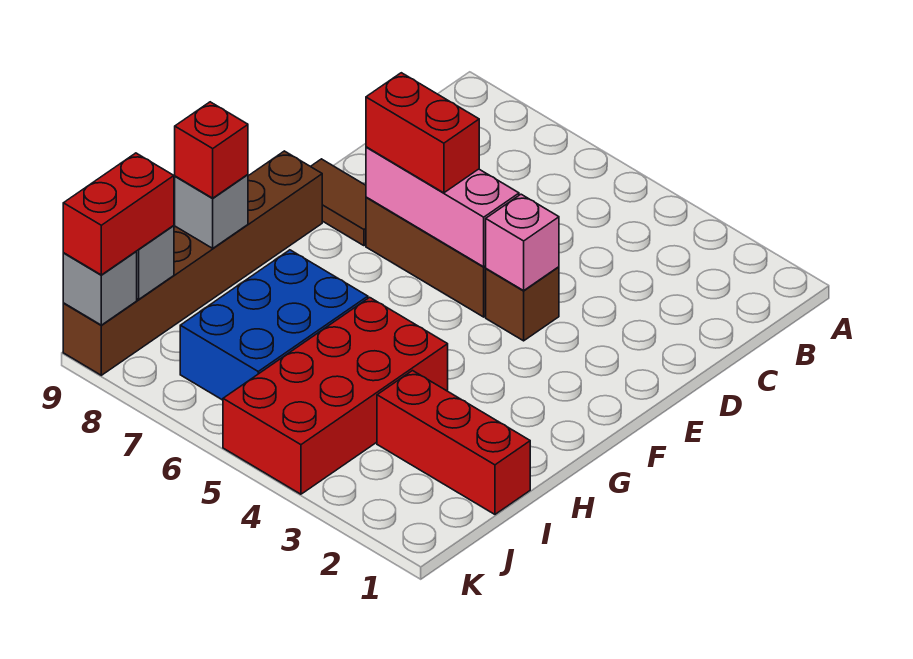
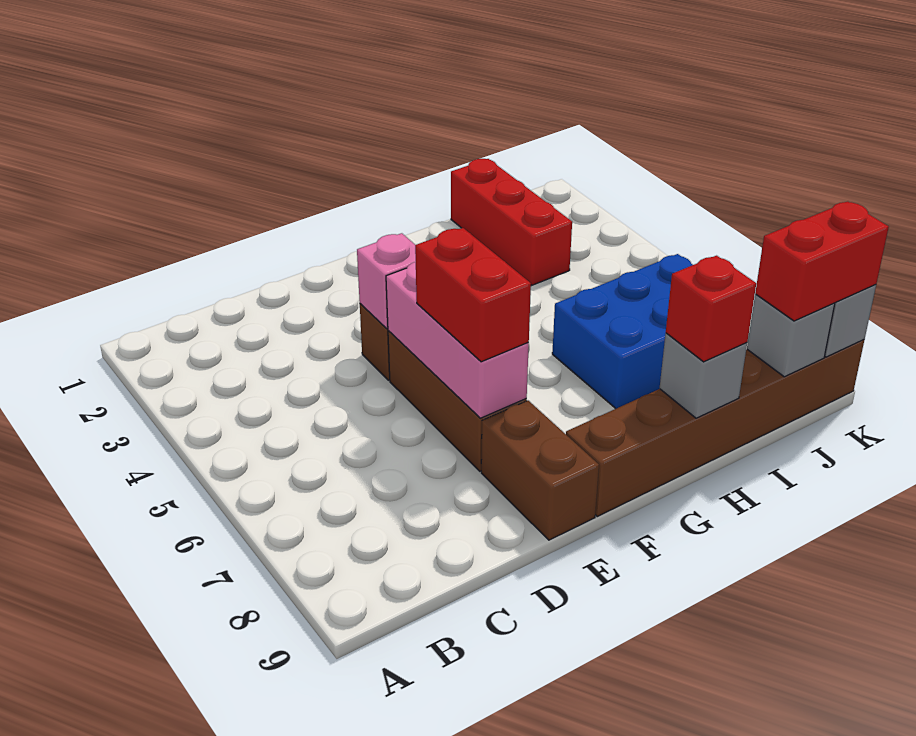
brown tile E8:E9 level 1 -> brown brick E8:E9 level 1
red brick H4:K5 level 1 -> none

